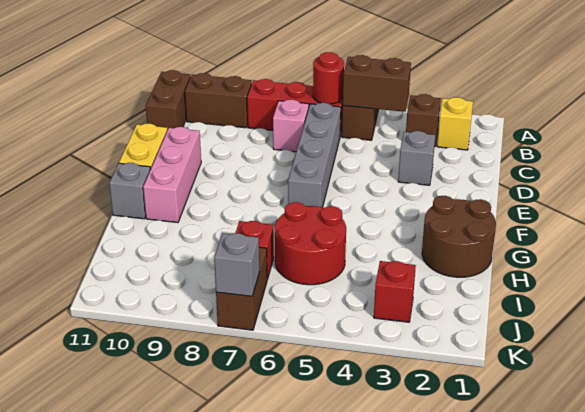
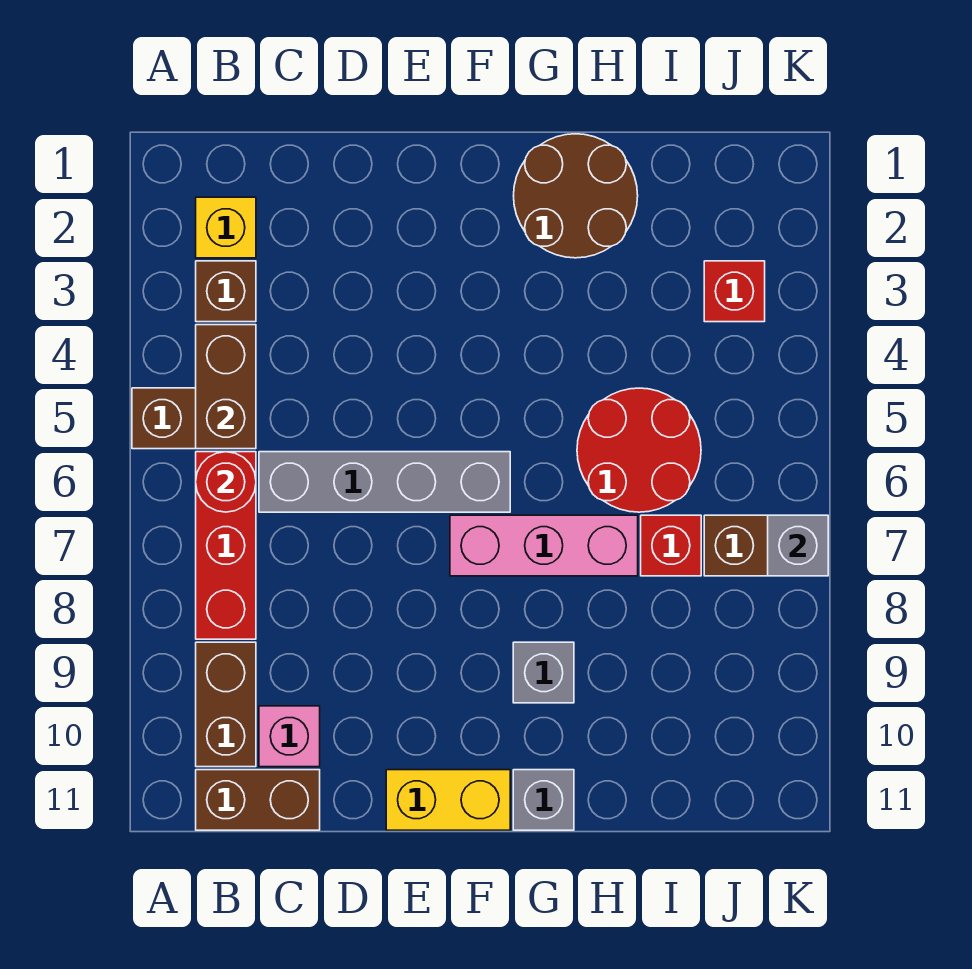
pink brick C7 level 1 -> pink brick C10 level 1
grey brick D3 level 1 -> grey brick G9 level 1
pink brick E10:G10 level 1 -> pink brick F7:H7 level 1

